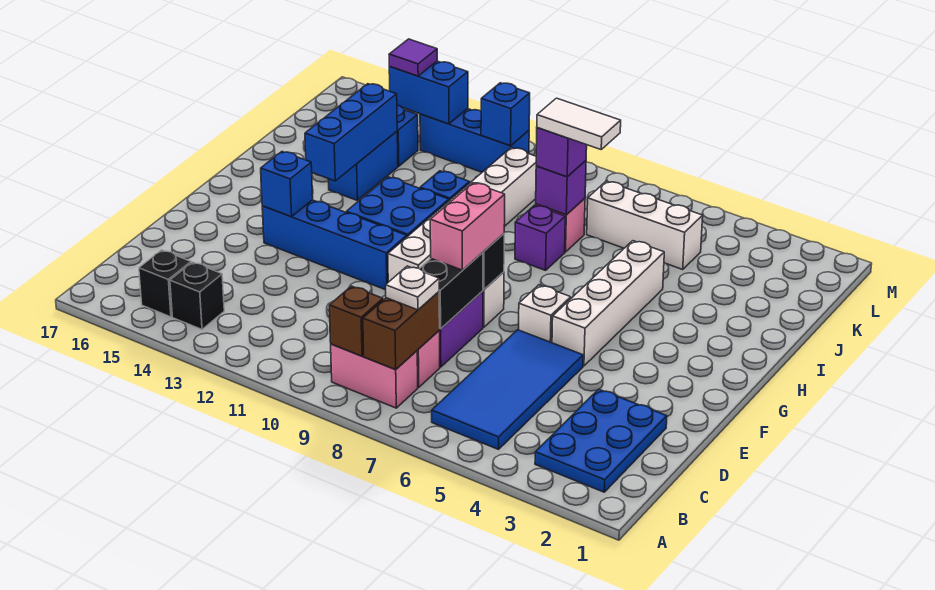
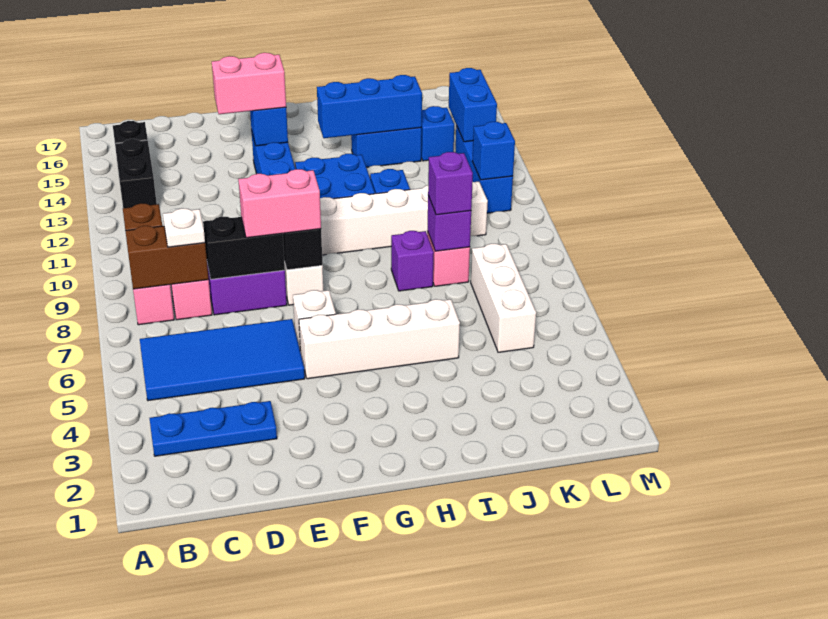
blue plate B2:D3 level 1 -> blue plate B3:D3 level 1
black brick B14 level 1 -> black brick B13:B14 level 1
none -> pink brick E14:F14 level 3
white tile J7:J8 level 4 -> none
purple tile L14 level 3 -> none

